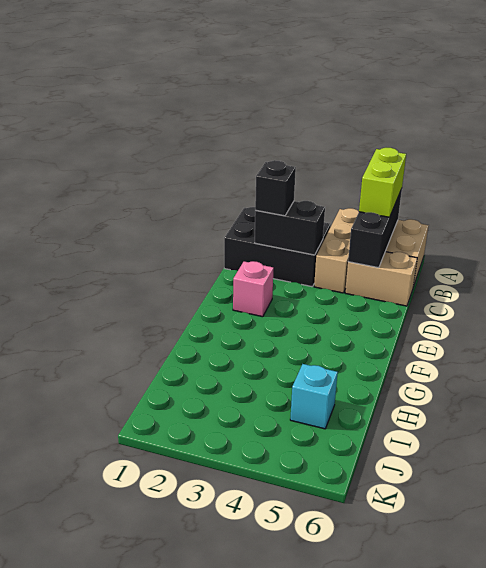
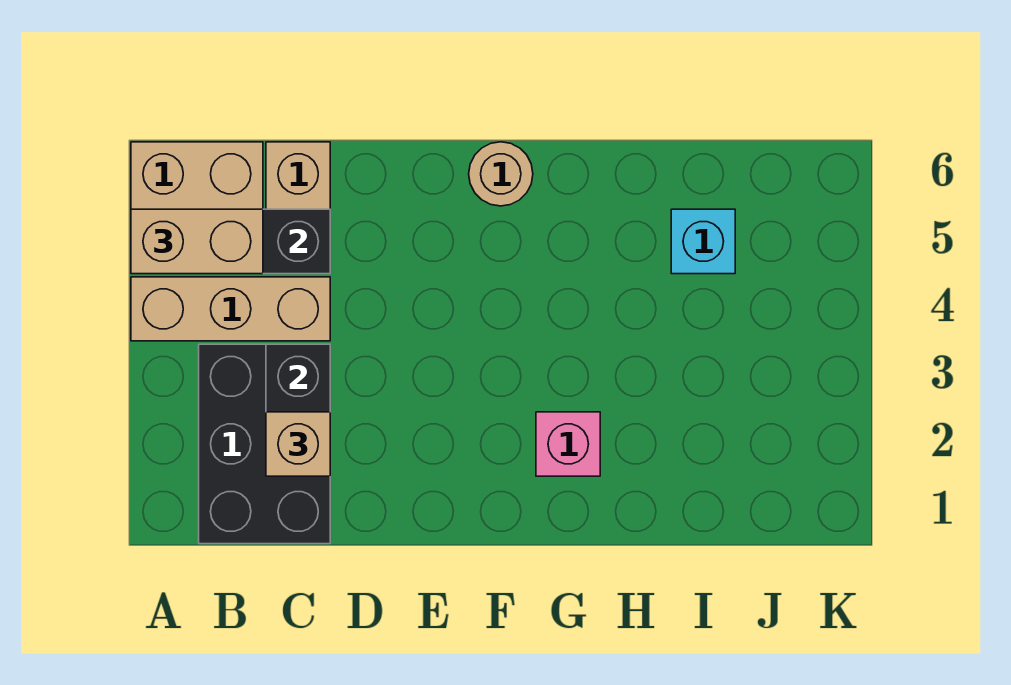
lime brick A5:B5 level 3 -> tan brick A5:B5 level 3
black brick C2 level 3 -> tan brick C2 level 3
pink brick E2 level 1 -> pink brick G2 level 1
none -> tan round brick F6 level 1

